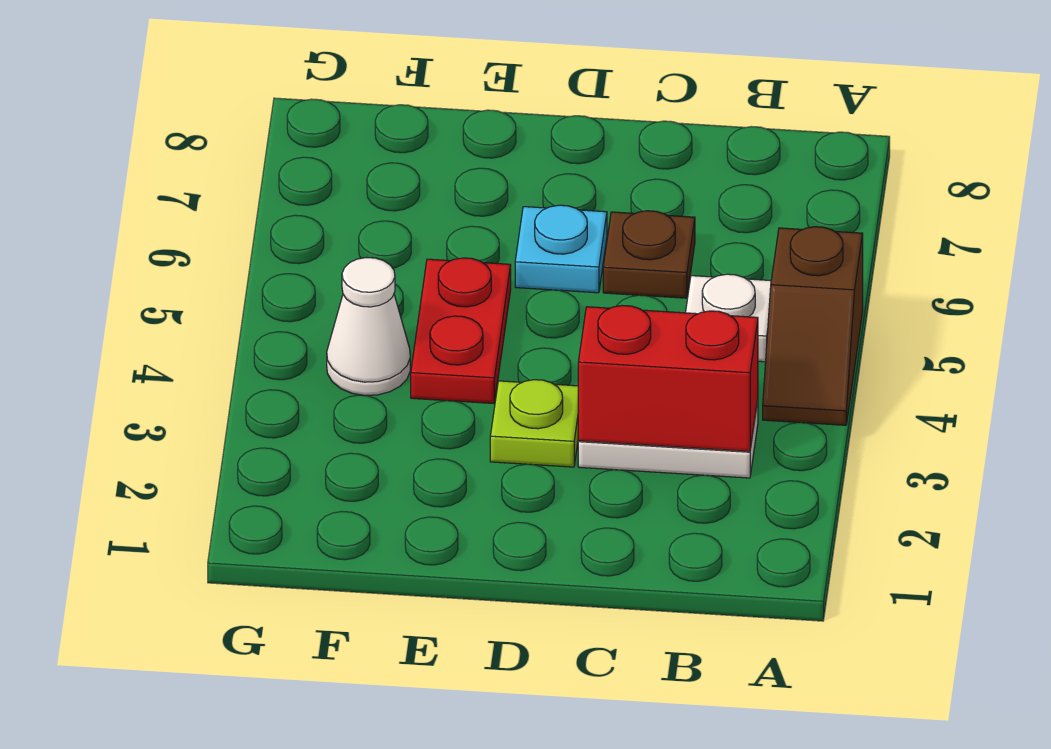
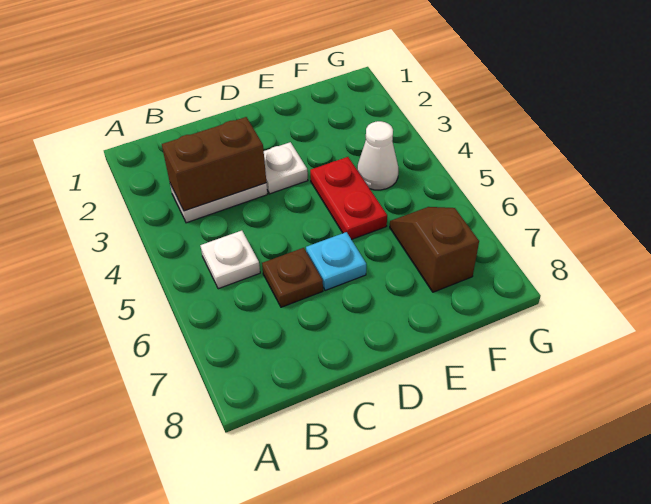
brown slope A4:A5 level 1 top 5 -> brown slope F6:F7 level 1 top 7
red brick B3:C3 level 2 -> brown brick B3:C3 level 2
lime plate D3 level 1 -> white plate D3 level 1

